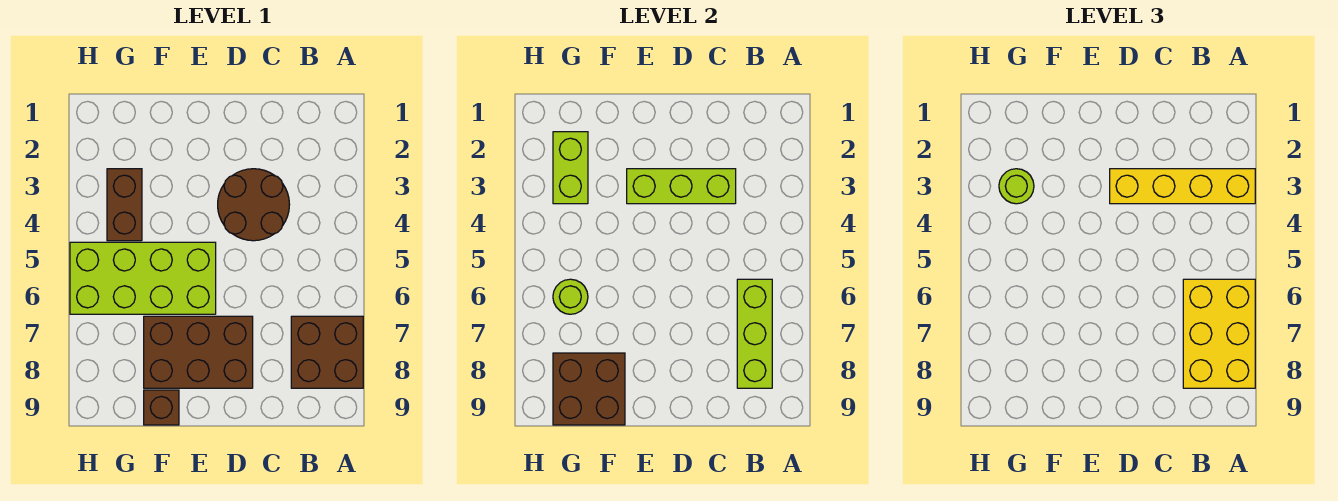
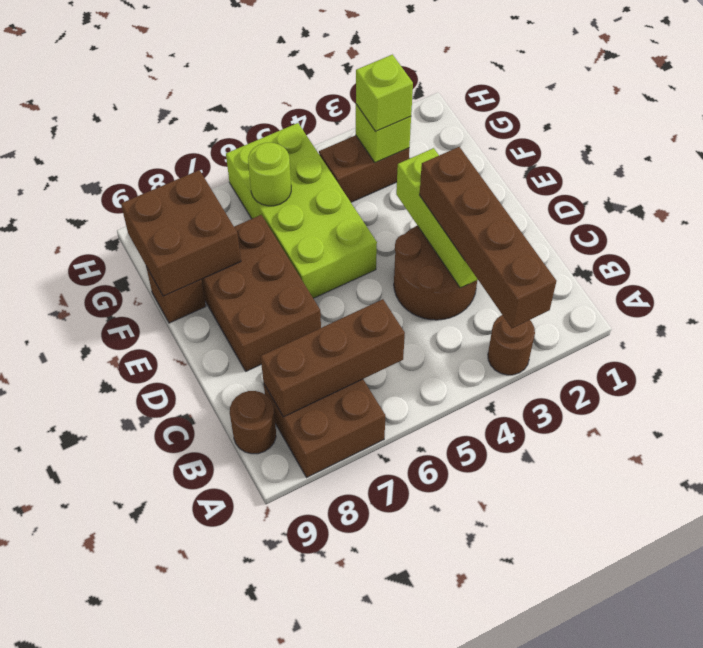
none -> brown round brick A3 level 1
yellow brick A3:D3 level 3 -> brown brick A3:D3 level 3
yellow brick A6:B8 level 3 -> none
lime brick B6:B8 level 2 -> brown brick B6:B8 level 2
none -> brown round brick B9 level 1
lime brick G2:G3 level 2 -> lime brick G3 level 2
lime round brick G3 level 3 -> lime brick G3 level 3

